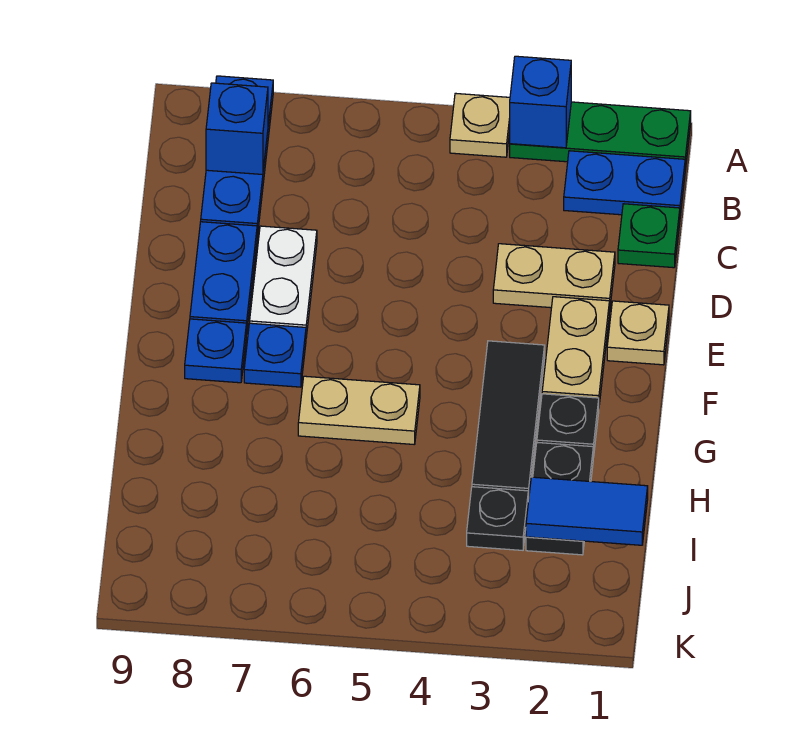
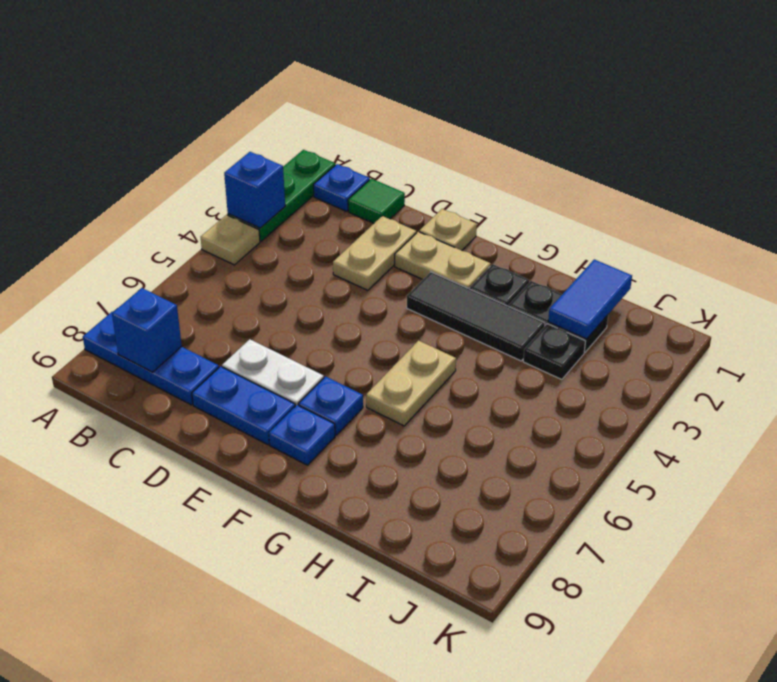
blue plate B1:B2 level 1 -> blue plate B1 level 1
green plate C1 level 1 -> green tile C1 level 1

